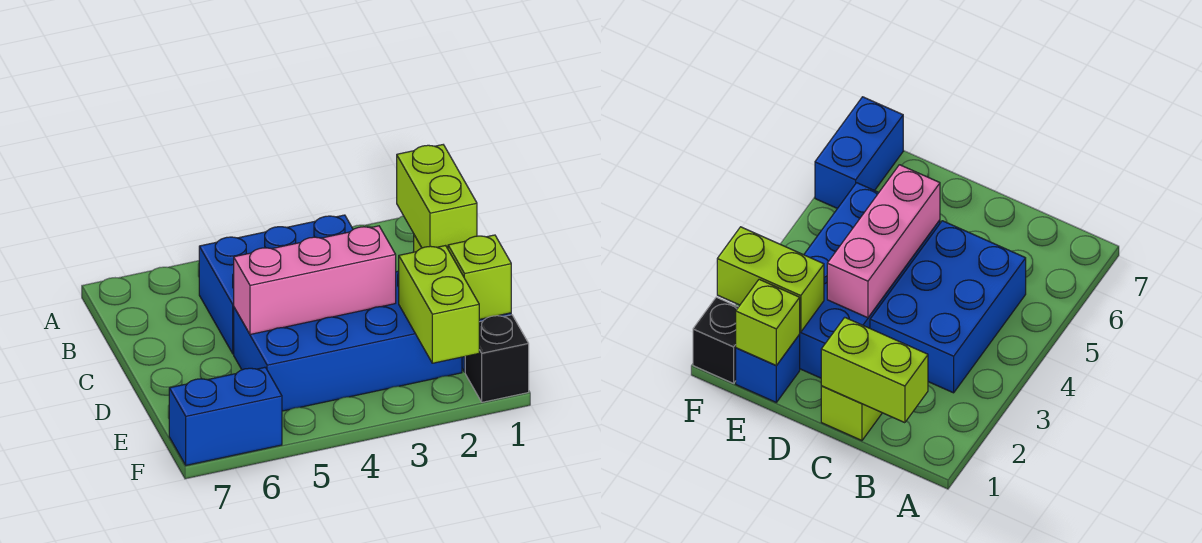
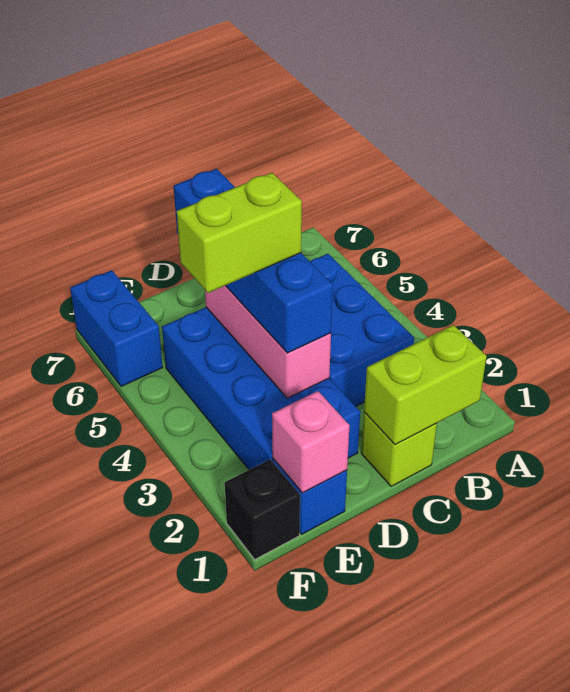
none -> blue brick D3:D6 level 3
lime brick E1 level 2 -> pink brick E1 level 2
lime brick E2:F2 level 2 -> lime brick D4:E4 level 4

